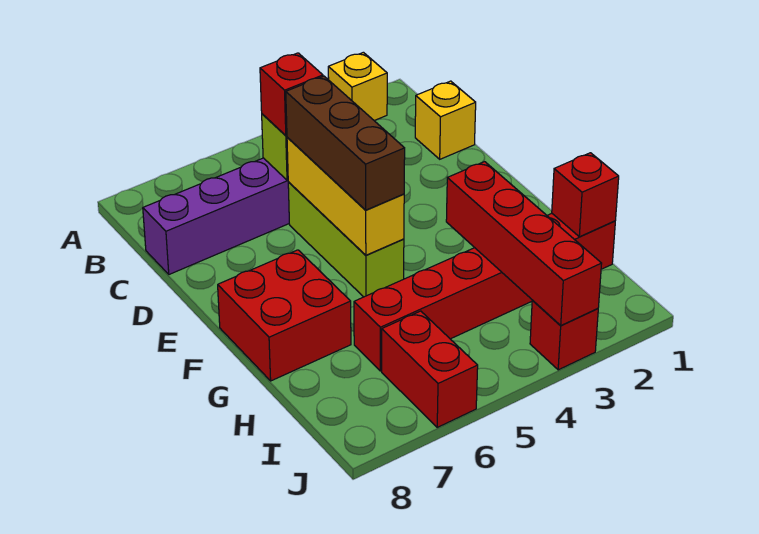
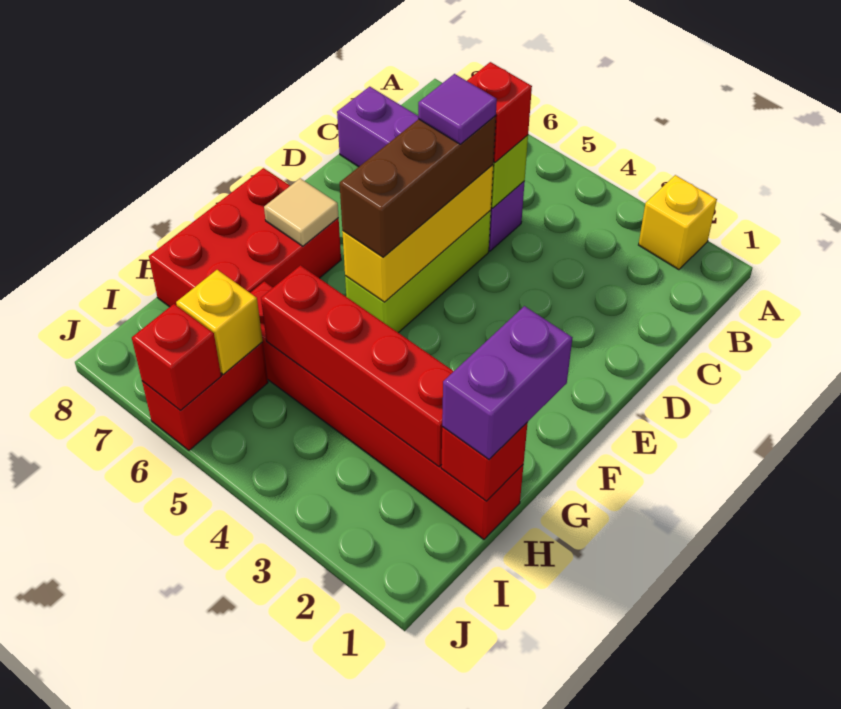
yellow brick C1 level 1 -> yellow brick I6 level 2
none -> purple tile D5 level 4
red brick F7:G8 level 1 -> red brick F7:H8 level 1
none -> tan tile F7 level 2
none -> purple brick G1:H1 level 3
red brick G3:J3 level 2 -> red brick H2:H5 level 2
red brick J3 level 1 -> red brick J6 level 2

